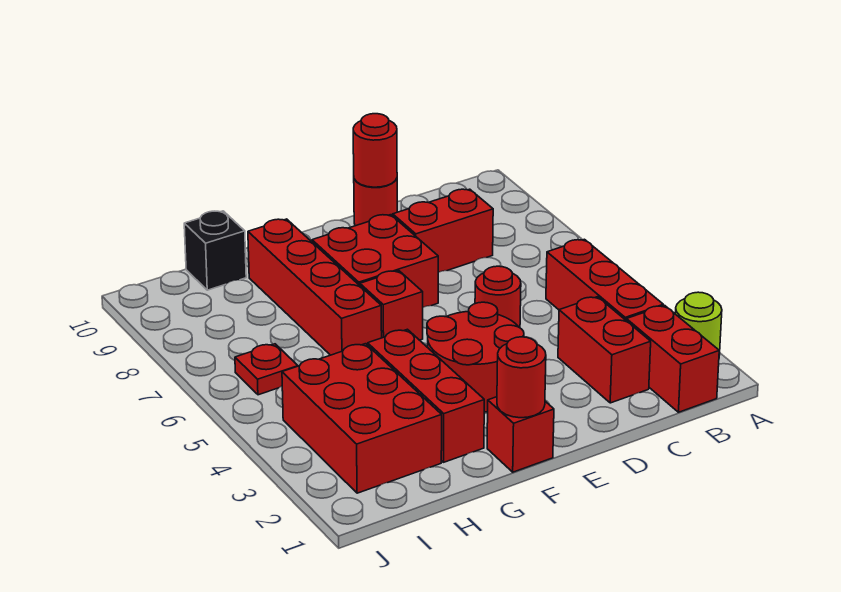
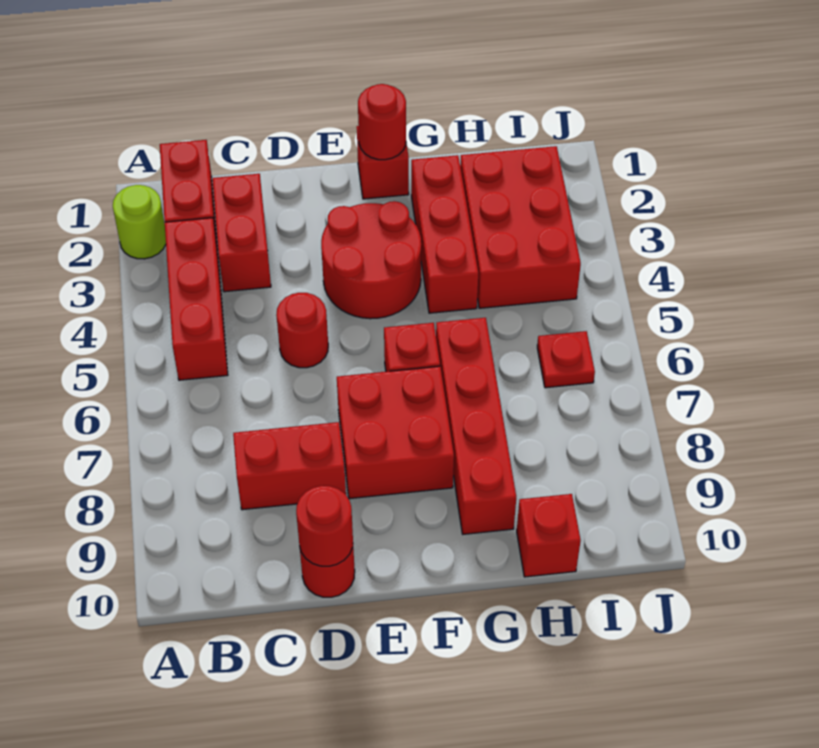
black brick H10 level 1 -> red brick H10 level 1

